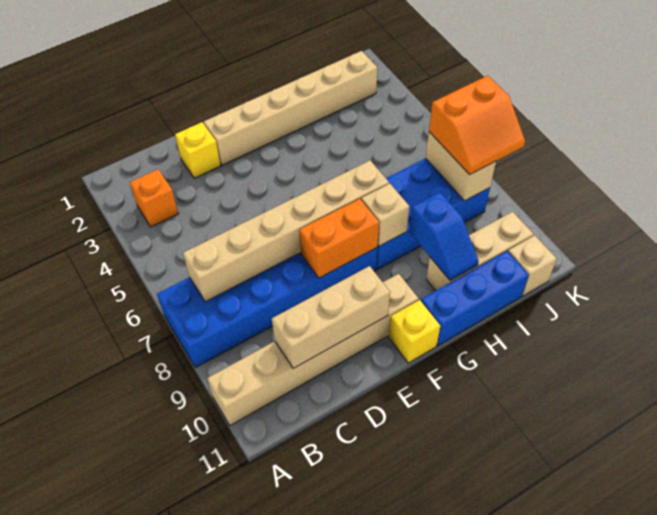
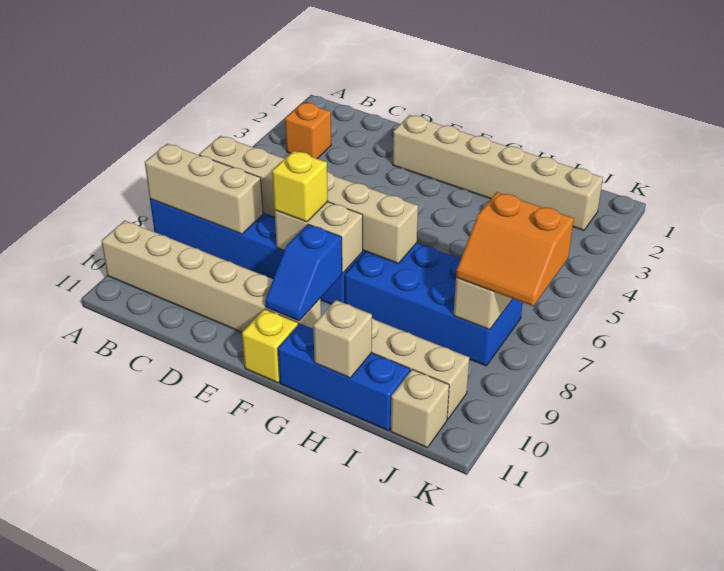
tan brick C10:E10 level 2 -> tan brick A8:C8 level 2
yellow brick D2 level 1 -> yellow brick E8 level 3
orange brick E8:F8 level 2 -> tan brick E8:F8 level 2
tan brick G8 level 2 -> tan brick H11 level 2
blue slope H9:H10 level 2 top 9 -> blue slope F9:F10 level 2 top 9

